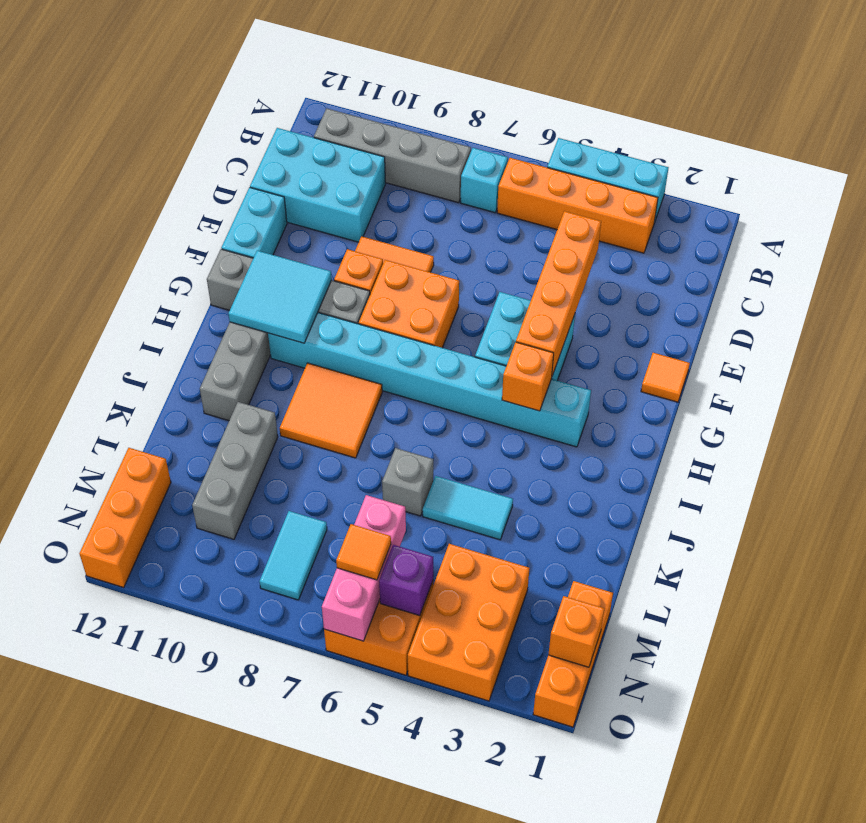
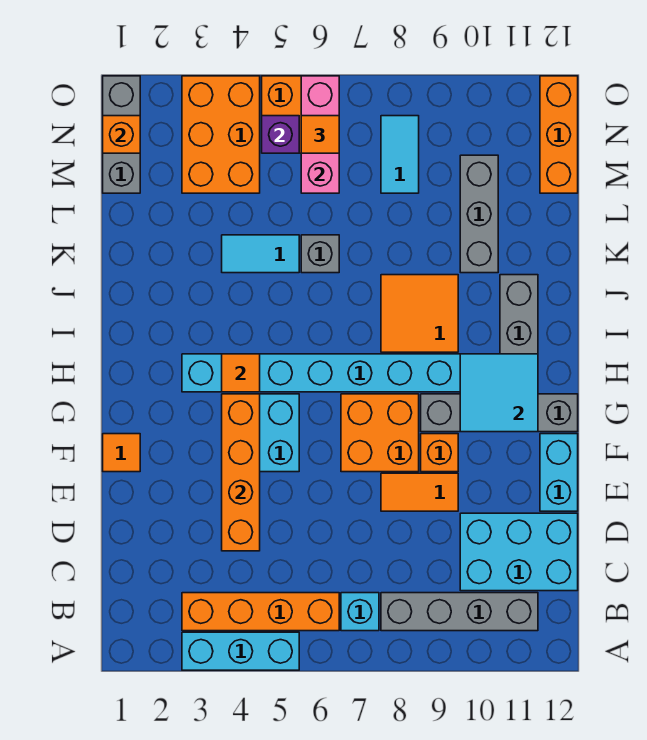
orange brick H4 level 2 -> orange tile H4 level 2
orange brick M1:O1 level 1 -> grey brick M1:O1 level 1

